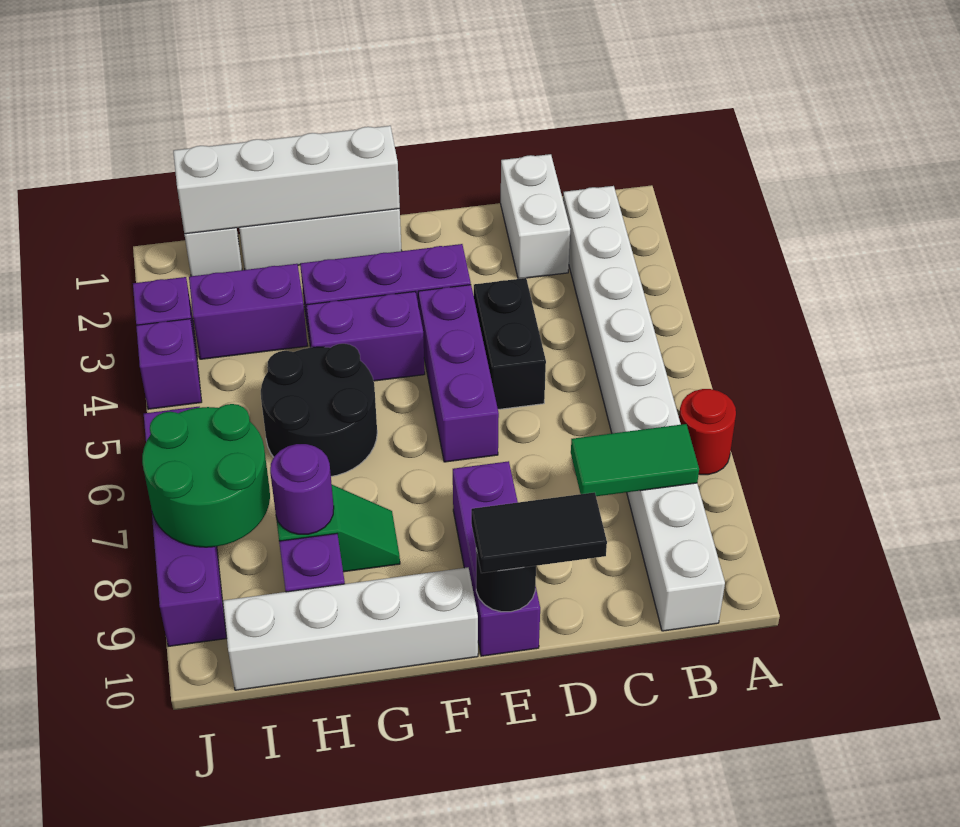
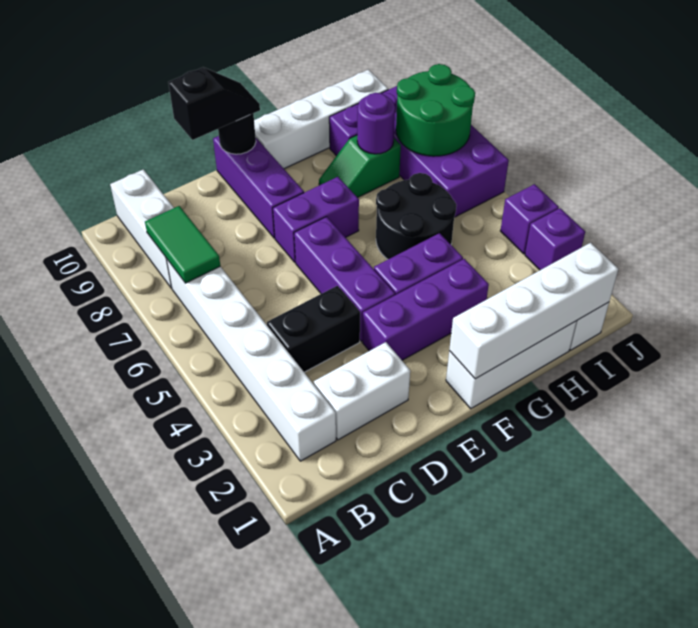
red round brick A7 level 1 -> none
green tile B8:C8 level 2 -> green tile B7:B8 level 2
white brick C1:C2 level 1 -> white brick C2:D2 level 1
black brick D4:D5 level 1 -> black brick C4:D4 level 1
black tile D10:E10 level 3 -> black slope D10:E10 level 3 top D
purple brick H3:I3 level 1 -> purple brick E7:F7 level 1
purple brick J6:J9 level 1 -> purple brick I6:J9 level 1

